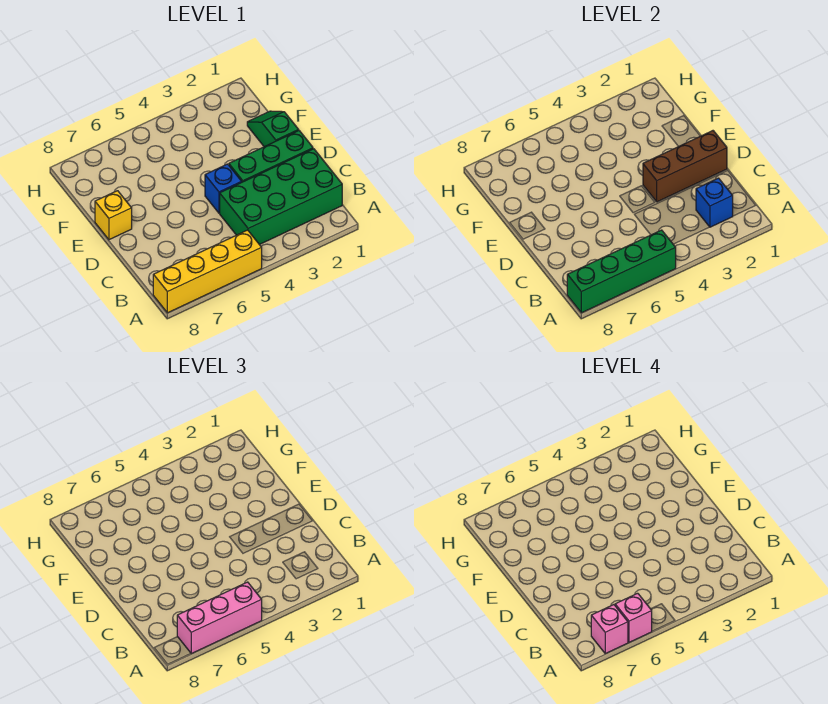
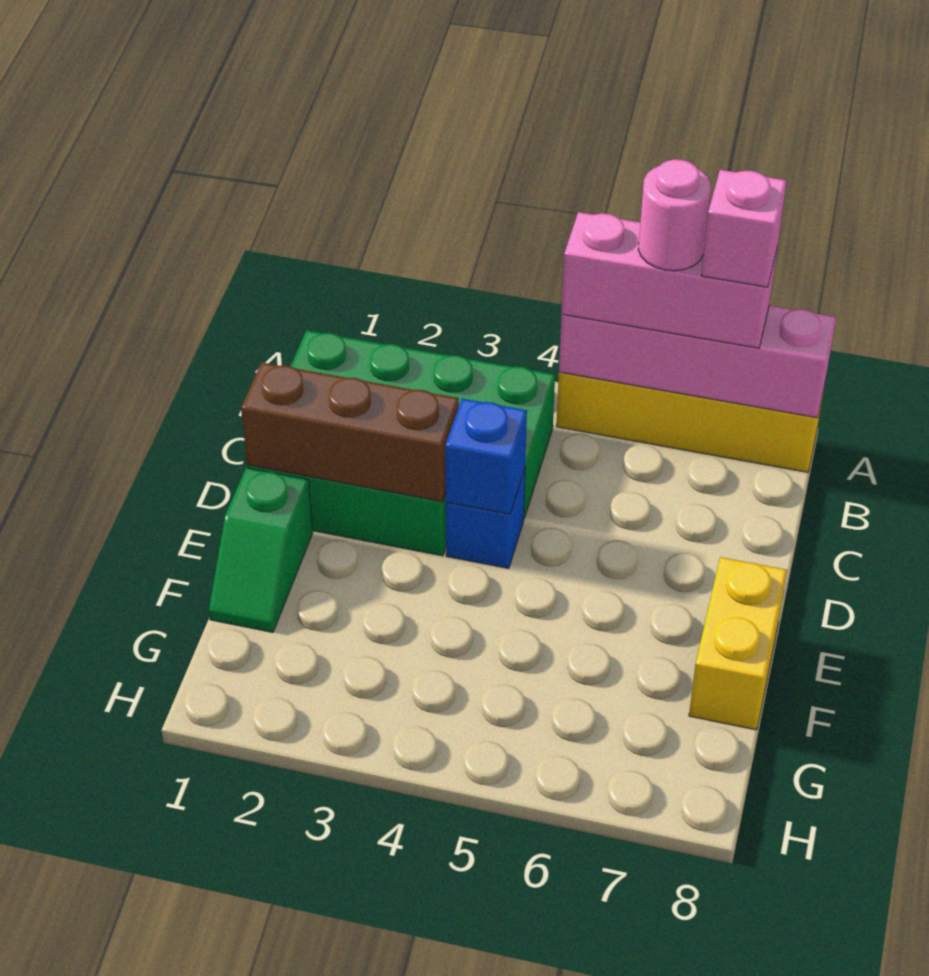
green brick A5:A8 level 2 -> pink brick A5:A8 level 2
pink brick A6 level 4 -> pink round brick A6 level 4
blue brick B2 level 2 -> blue brick D4 level 2
yellow brick E8 level 1 -> yellow brick E8:F8 level 1

